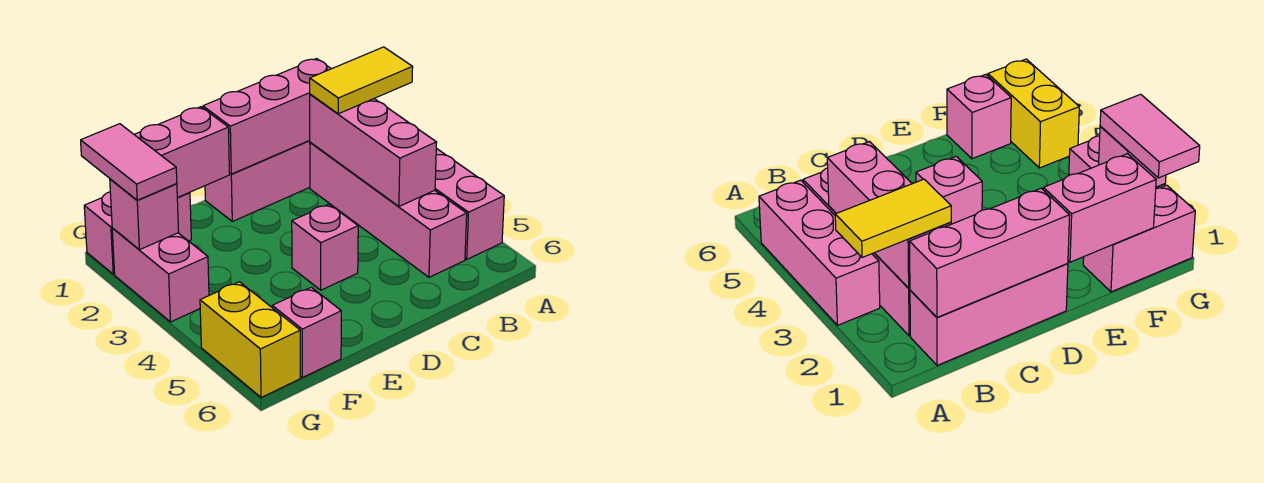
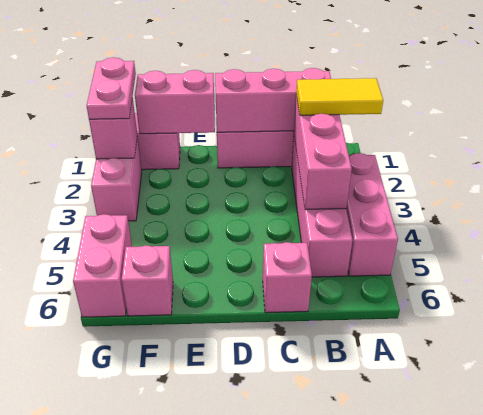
pink brick D4 level 1 -> pink brick C6 level 1
pink tile G1:G2 level 3 -> pink plate G1:G2 level 3
yellow brick G5:G6 level 1 -> pink brick G5:G6 level 1

